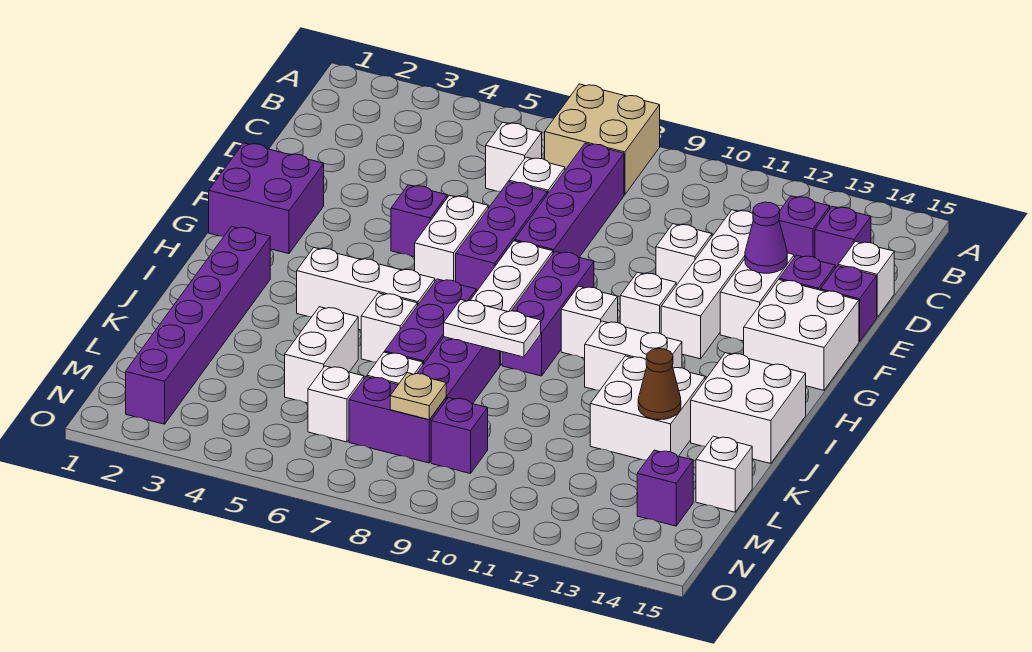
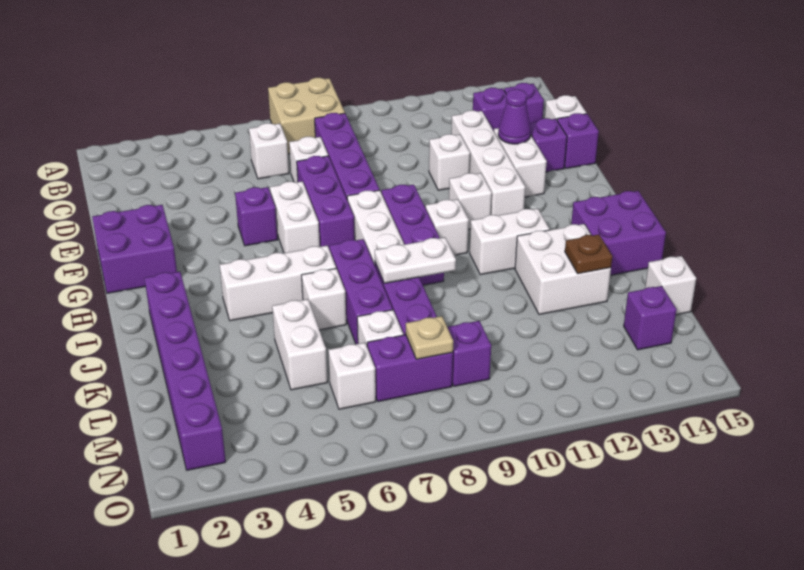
white brick F14:G15 level 1 -> none
white brick I14:J15 level 1 -> purple brick I14:J15 level 1
brown cone K13 level 2 -> brown plate K13 level 2

